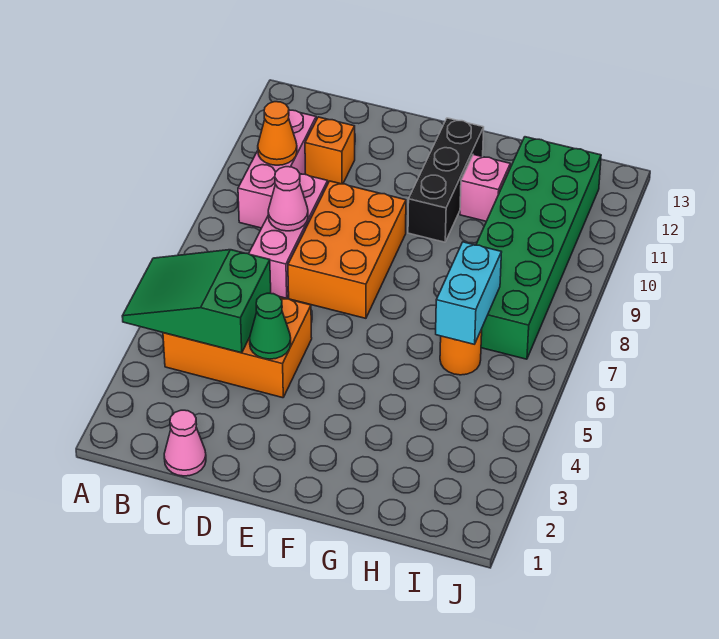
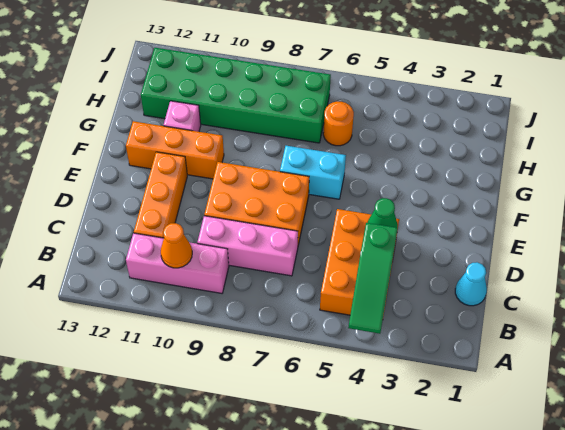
green slope A4:C5 level 2 top C -> green slope A4:C4 level 2 top C
pink cone C1 level 1 -> cyan cone C1 level 1
pink cone C8 level 2 -> none
orange brick C11 level 1 -> orange brick C11:E11 level 1
black brick F10:F12 level 1 -> orange brick F10:F12 level 1
cyan brick H6:H7 level 2 -> cyan brick F6:F7 level 1

